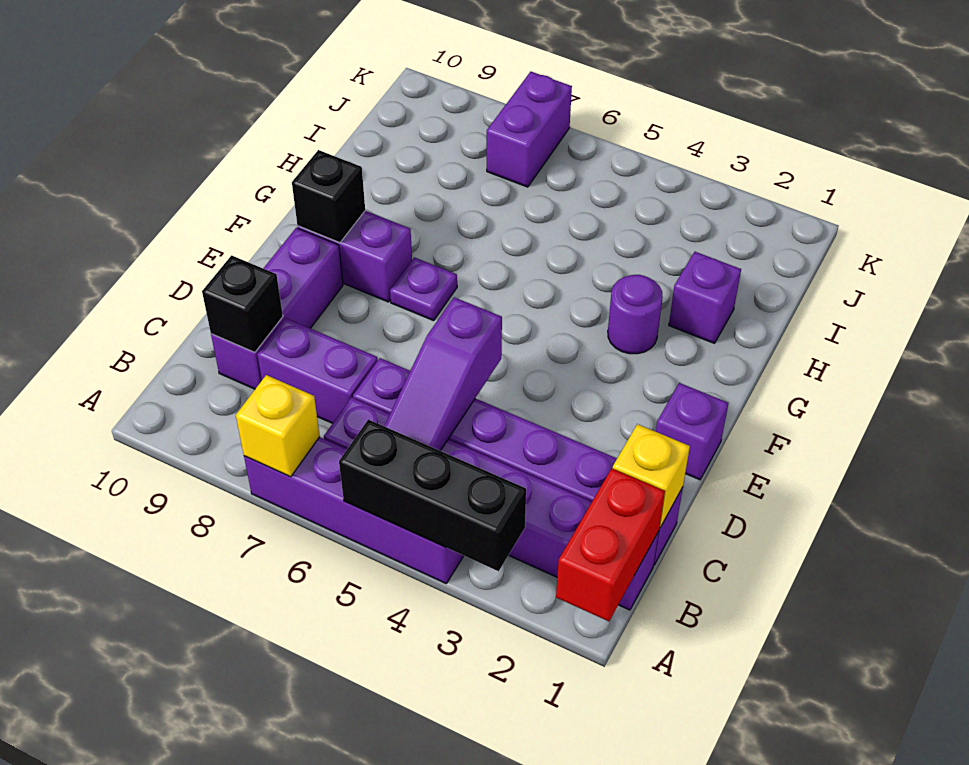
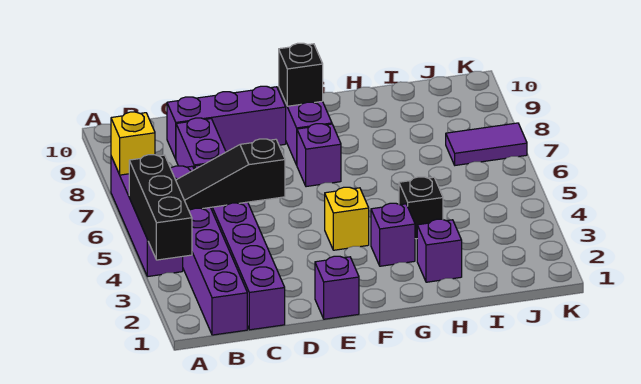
red brick A1:B1 level 2 -> none
purple slope B5:D5 level 2 top D -> black slope B5:D5 level 2 top D
yellow brick C1 level 2 -> yellow brick F4 level 1
black brick C9 level 2 -> black brick H4 level 1
purple plate F7 level 1 -> purple brick F7 level 1
purple round brick G3 level 1 -> purple brick G3 level 1
purple brick J7:K7 level 1 -> purple tile J7:K7 level 1

